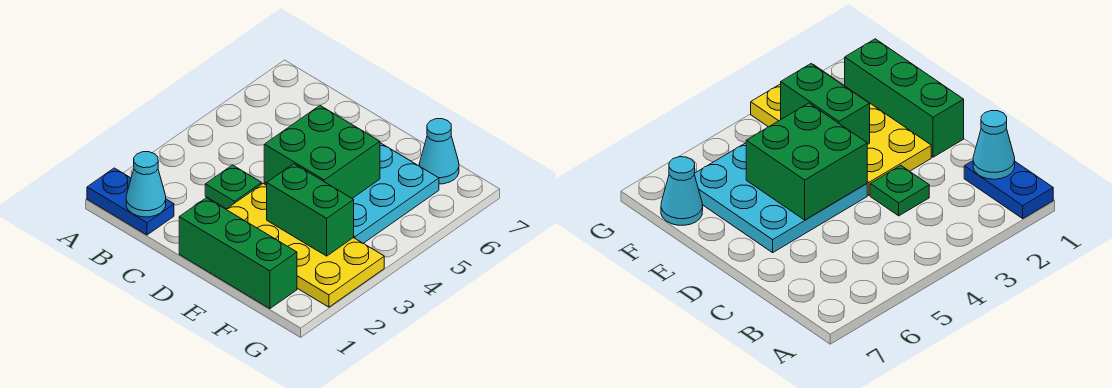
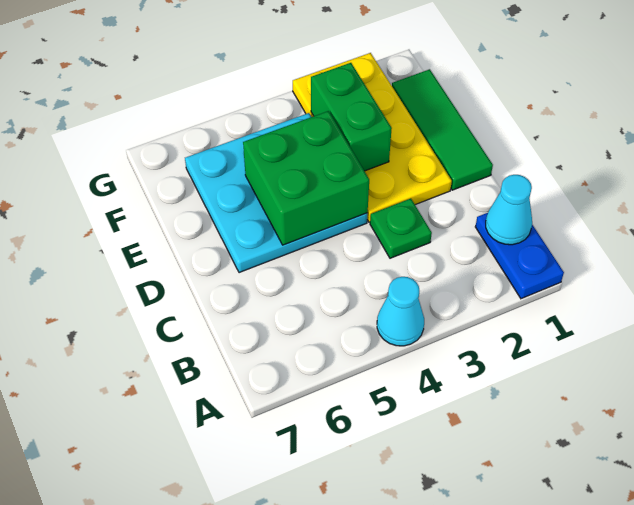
green brick D1:F1 level 1 -> green tile D1:F1 level 1
cyan cone F7 level 1 -> cyan cone A4 level 1

